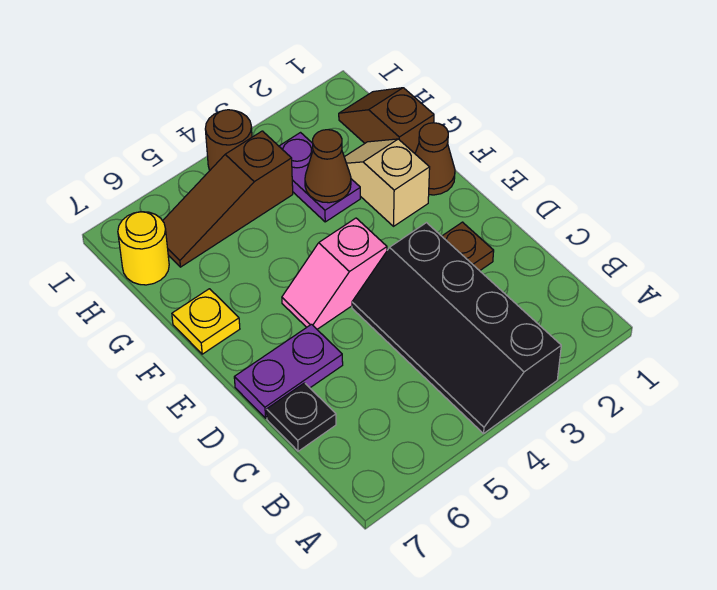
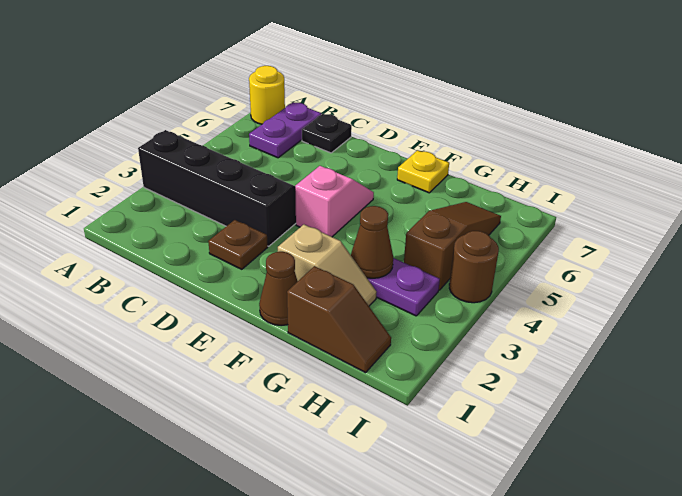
purple plate D6:D7 level 1 -> purple plate B6:B7 level 1
yellow round brick H7 level 1 -> yellow round brick A7 level 1

